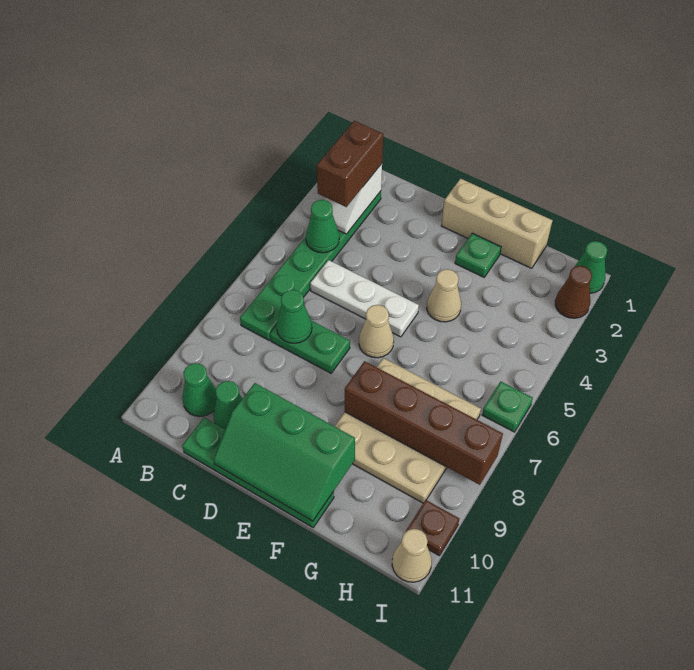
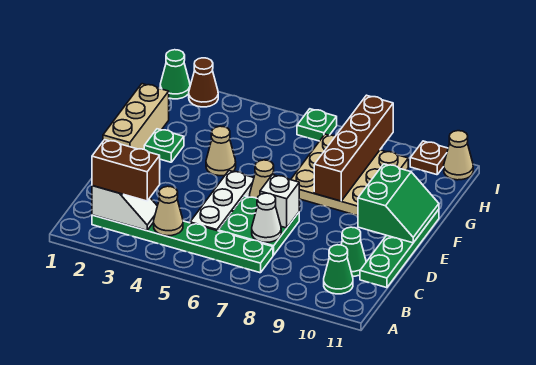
green cone B4 level 2 -> tan cone B4 level 2
green plate C7:D7 level 1 -> green plate C6:D7 level 1
green cone C7 level 2 -> white cone C7 level 2
none -> white brick D7 level 2
green slope D10:F11 level 2 top 10 -> green slope E10:F11 level 2 top 10

